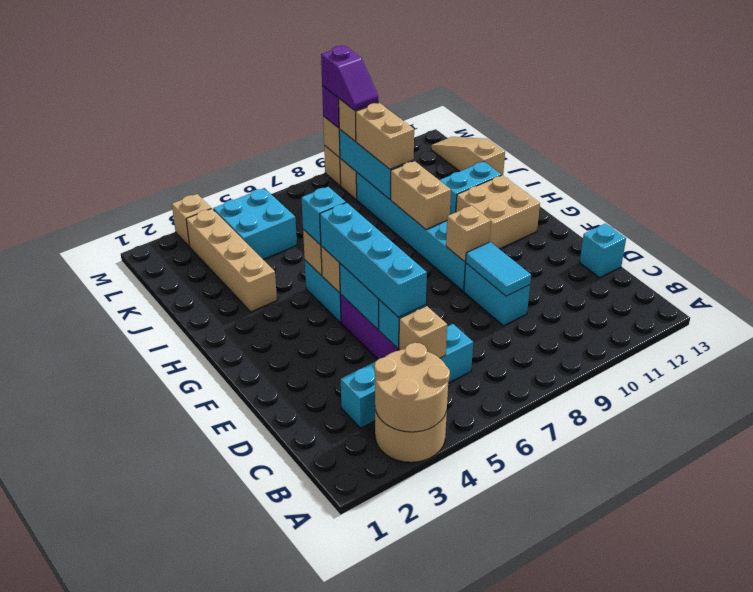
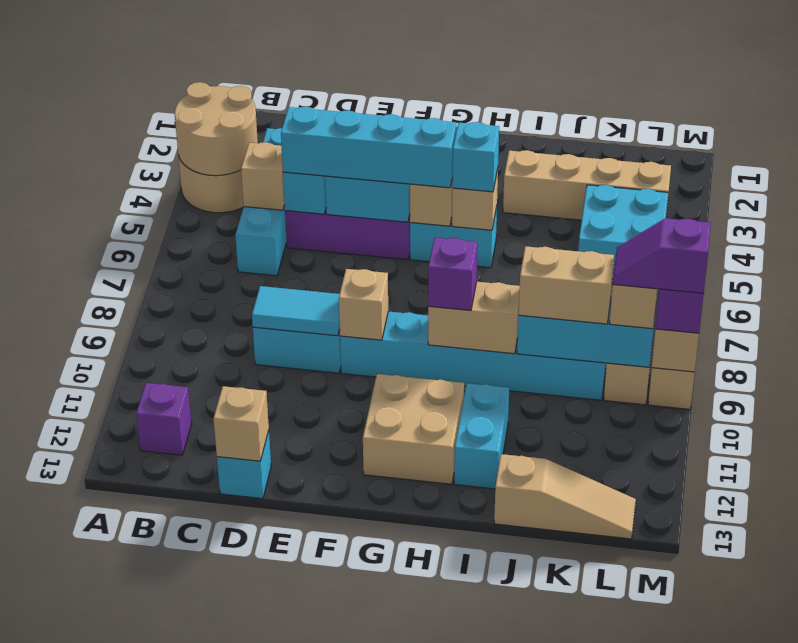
none -> purple brick B12 level 1
none -> purple brick H9 level 3
tan brick M3 level 1 -> tan brick D13 level 2

